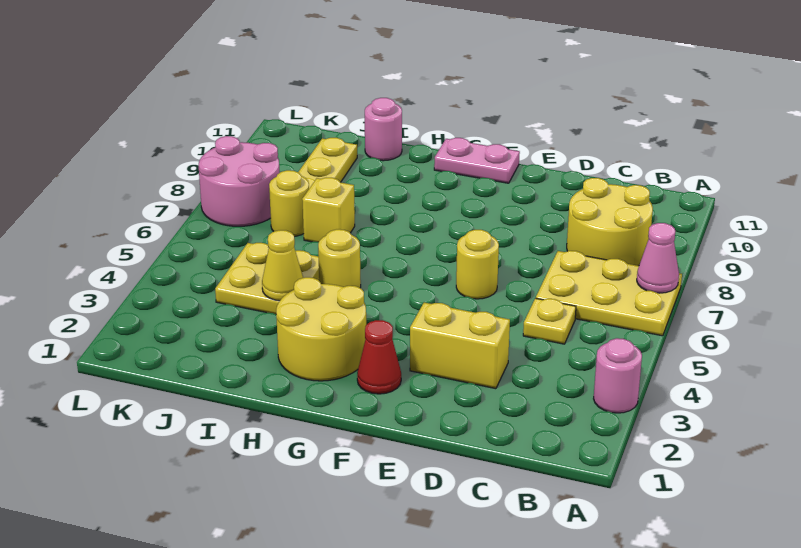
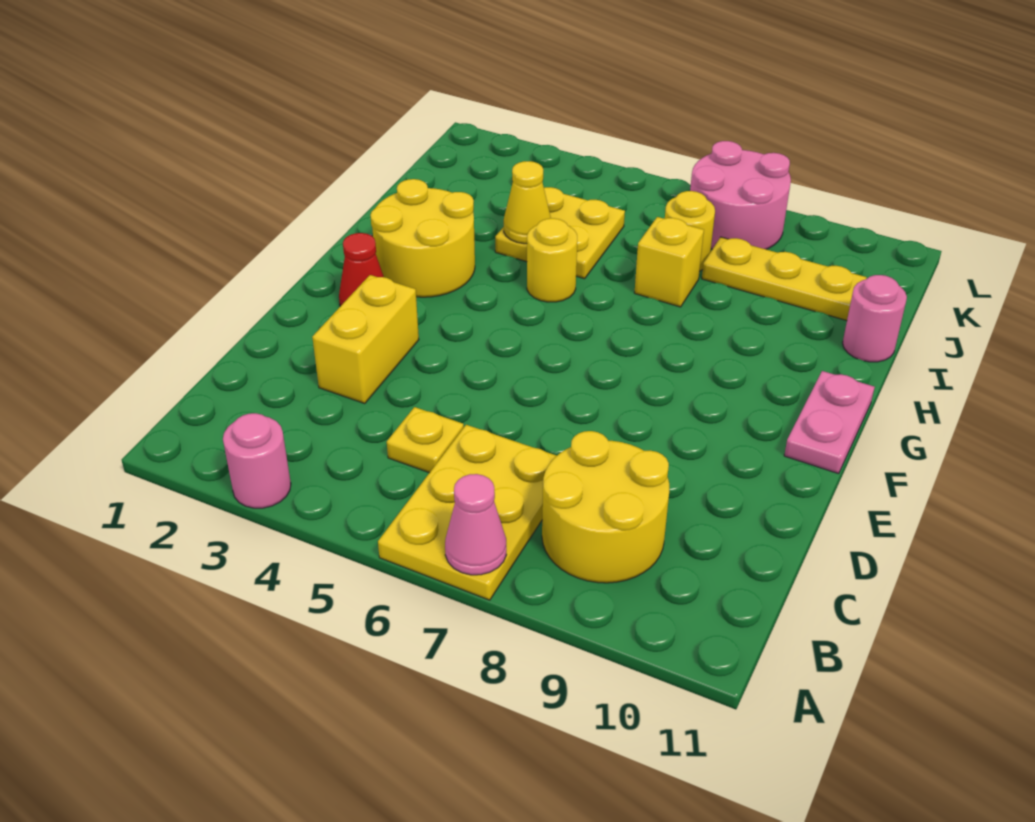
yellow round brick E6 level 1 -> none

